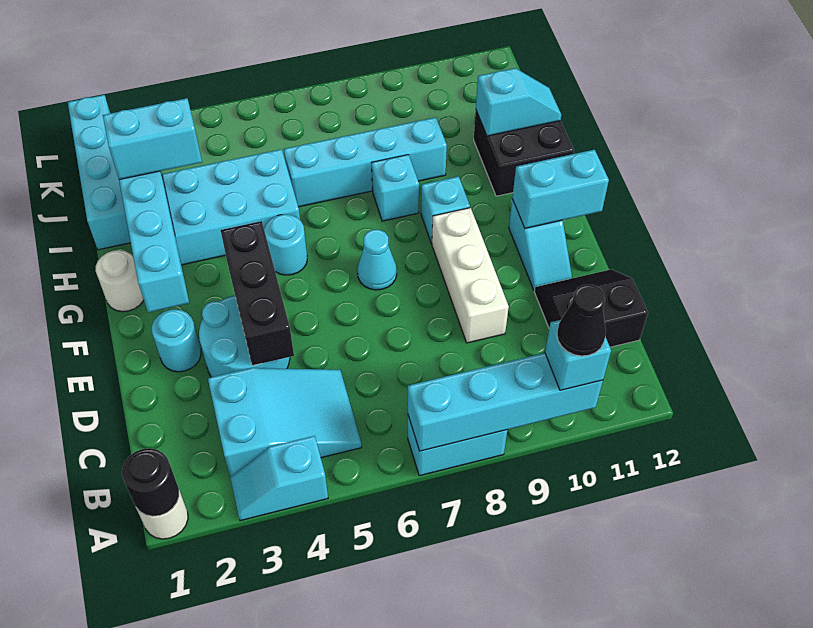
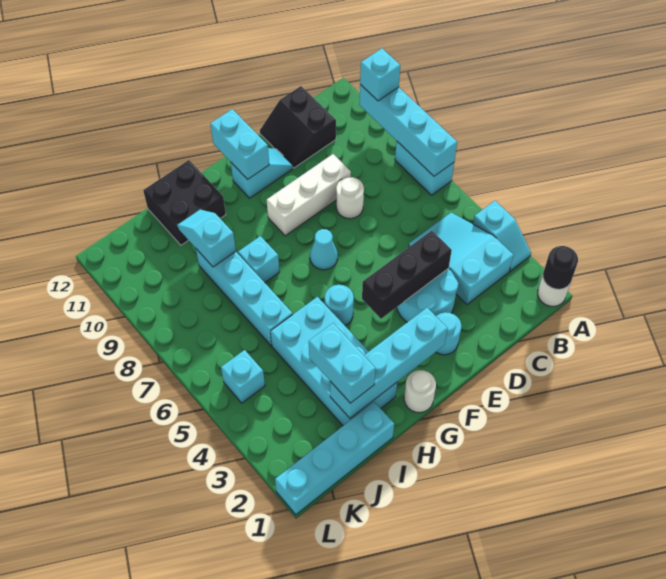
black cone A10 level 4 -> none
none -> white round brick D8 level 1
cyan brick G9 level 1 -> cyan brick K5 level 1
cyan slope I11:I12 level 2 top 11 -> cyan slope I9:I10 level 2 top 9

